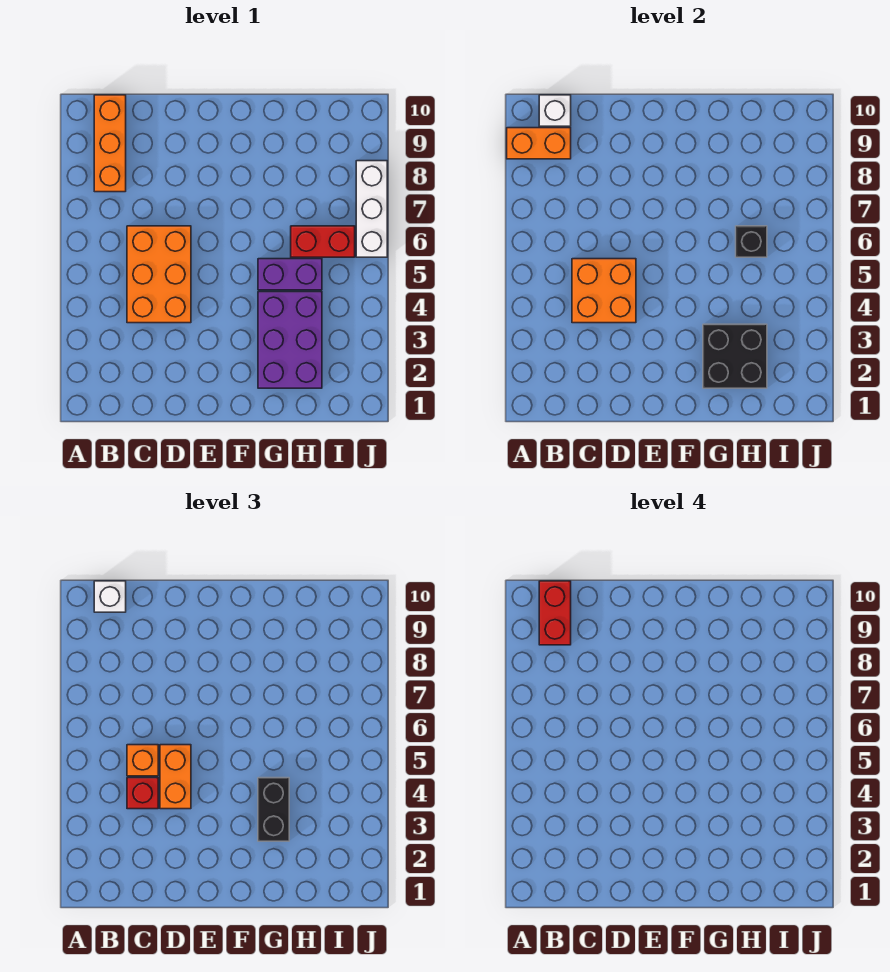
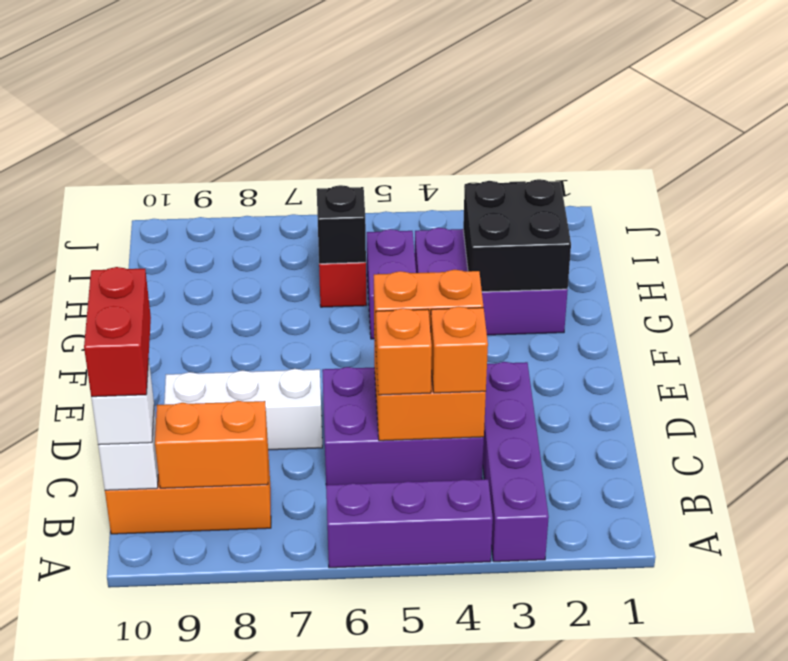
none -> purple brick A3:D3 level 1
none -> purple brick A4:A6 level 1
orange brick A9:B9 level 2 -> orange brick B8:B9 level 2
red brick B9:B10 level 4 -> red brick B10:C10 level 4
orange brick C4:D6 level 1 -> purple brick C4:D6 level 1
red brick C4 level 3 -> orange brick C4 level 3
black brick G3:G4 level 3 -> none
white brick J6:J8 level 1 -> white brick D7:D9 level 1

